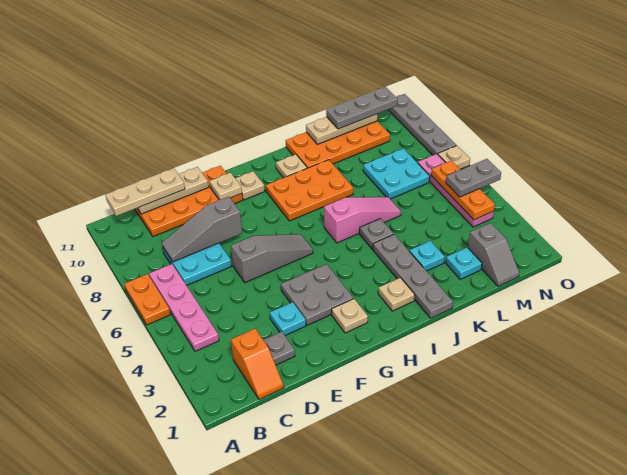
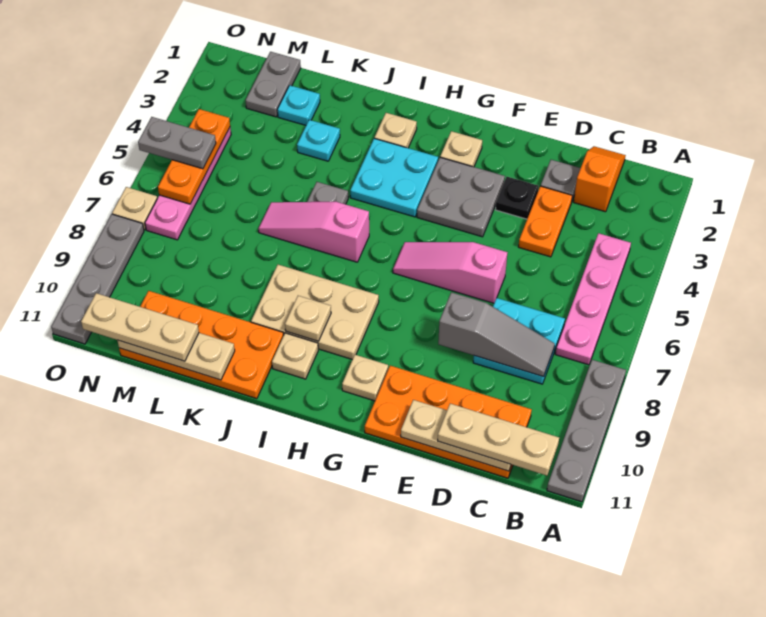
orange plate A6:A7 level 1 -> orange plate D3:D4 level 1
cyan plate E3 level 1 -> black plate E3 level 1
grey slope E6:G6 level 1 top E -> pink slope E6:G6 level 1 top E
tan plate F10 level 2 -> tan plate I9 level 2
orange plate H8:J9 level 1 -> tan plate H8:J9 level 1
grey plate J1:J4 level 1 -> grey plate A8:A11 level 1
cyan plate L7:M8 level 1 -> cyan plate H3:I4 level 1
grey plate L11:N11 level 3 -> tan plate L11:N11 level 3
grey slope M1:M2 level 1 top 2 -> grey plate M1:M2 level 1

